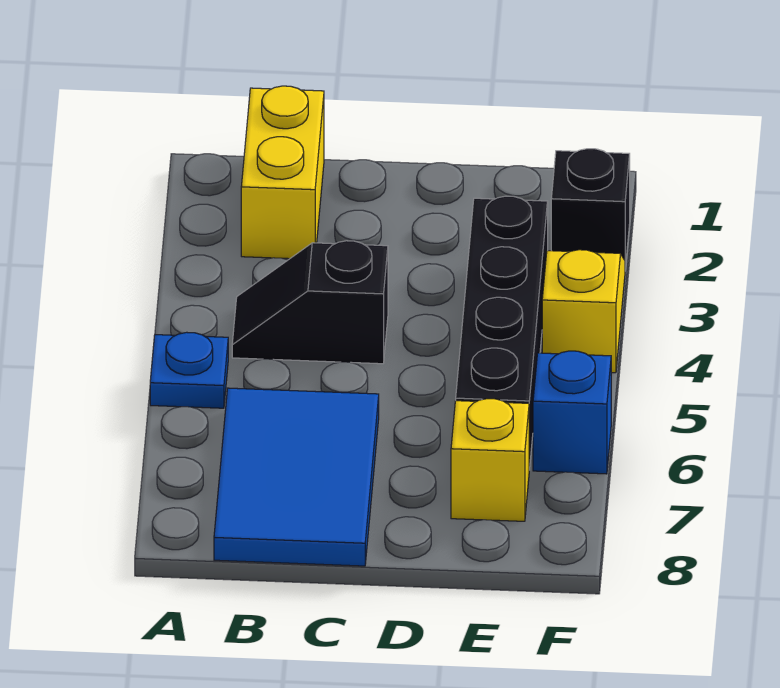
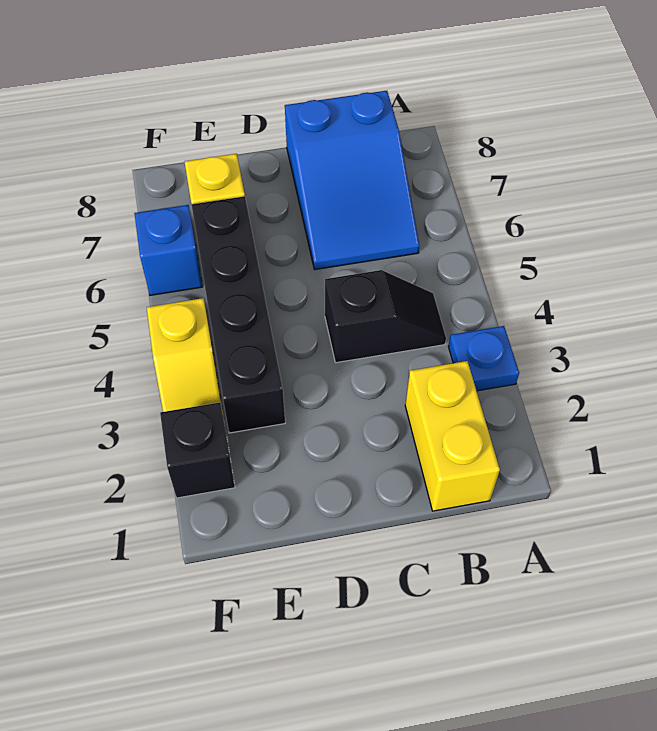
blue plate A5 level 1 -> blue plate A3 level 1
blue tile B6:C8 level 1 -> blue slope B6:C8 level 1 top 8

